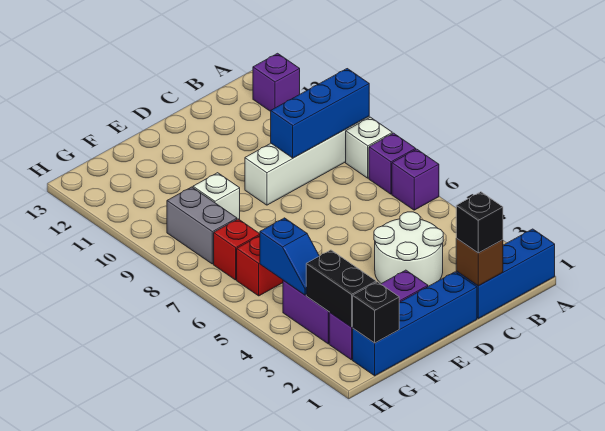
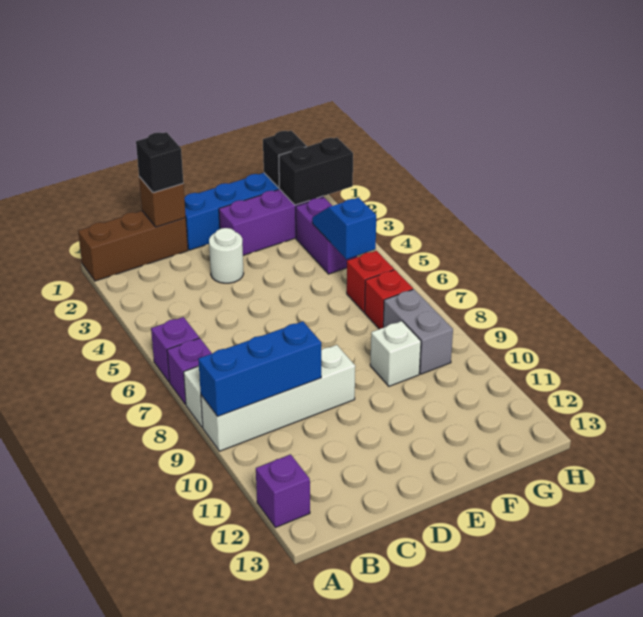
blue brick A1:C1 level 1 -> brown brick A1:C1 level 1
white round brick C3:D4 level 1 -> white round brick D3 level 1
black brick G2:G3 level 2 -> black brick G2:H2 level 2

